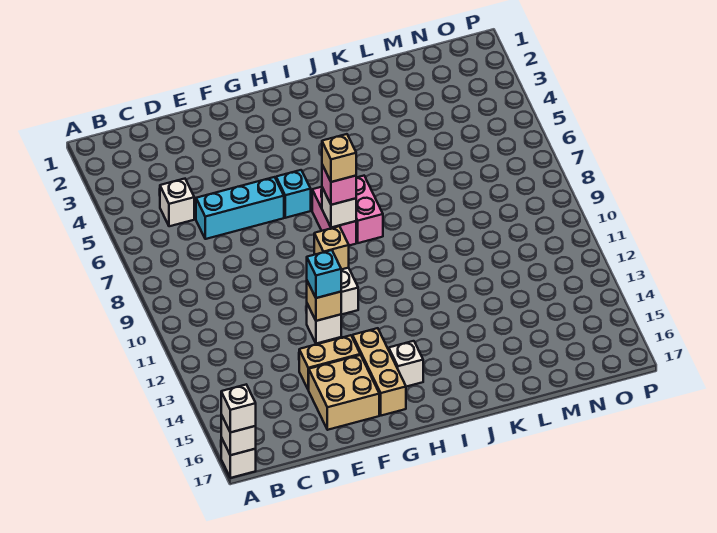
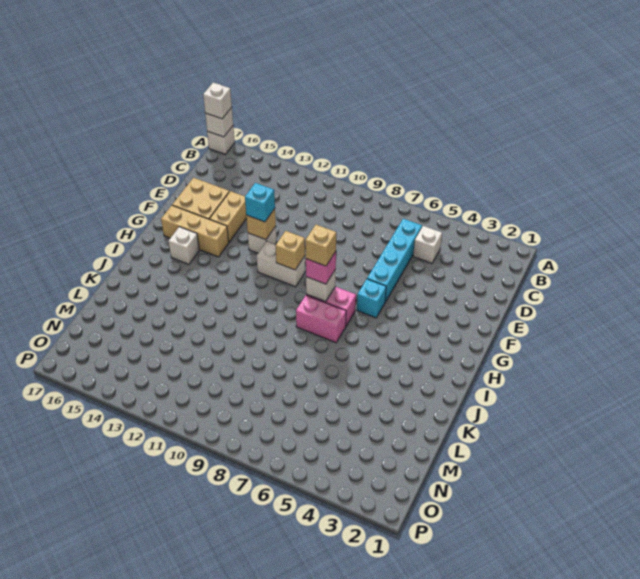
cyan brick D6:F6 level 1 -> cyan brick C6:F6 level 1

